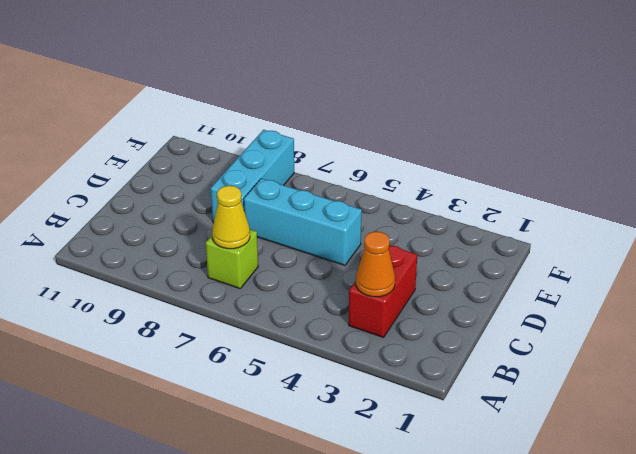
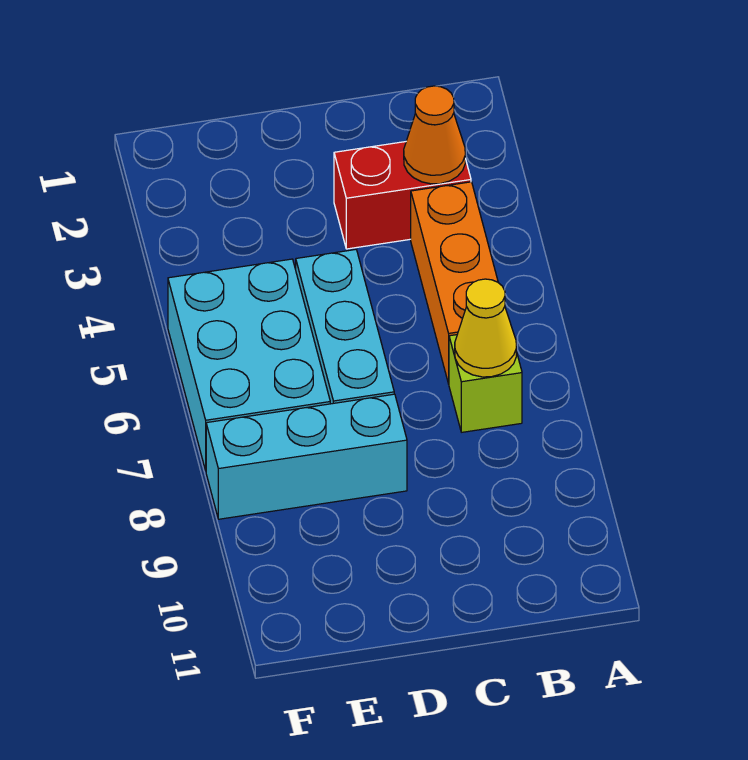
none -> orange brick B4:B6 level 1
none -> cyan brick E5:F7 level 1

